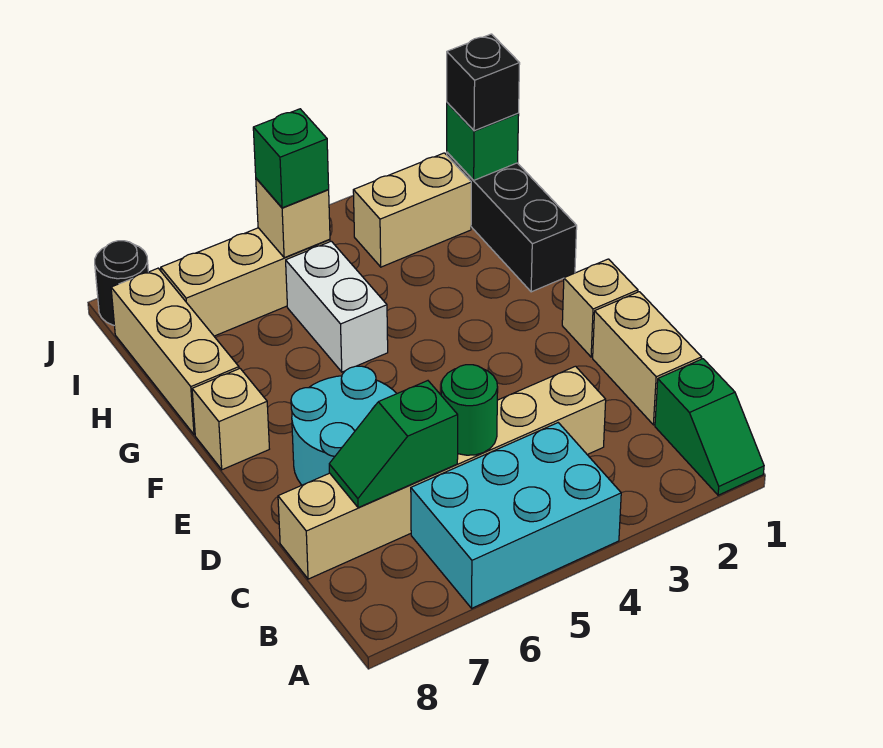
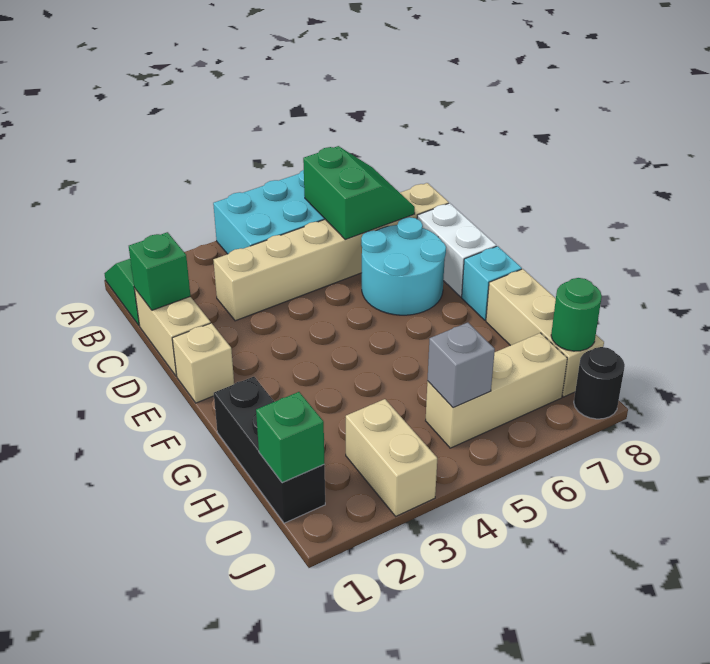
green round brick C5 level 2 -> green round brick I8 level 2
green slope C6:C7 level 2 top 6 -> green slope B6:C7 level 2 top 6
tan brick F8 level 1 -> cyan brick F8 level 1
white brick G5:H5 level 1 -> white brick D8:E8 level 1
black brick I1 level 3 -> none
tan brick I2:I3 level 1 -> tan brick I3:J3 level 1
tan brick I5 level 2 -> grey brick I5 level 2
green brick I5 level 3 -> green brick C1 level 2

